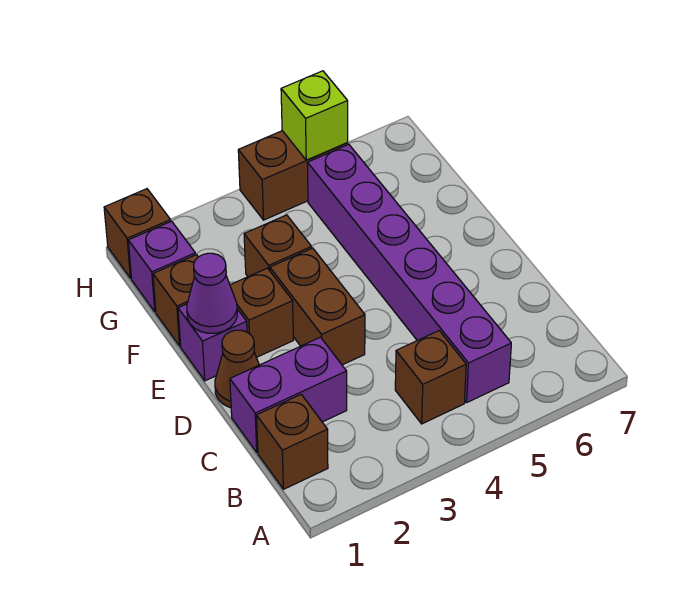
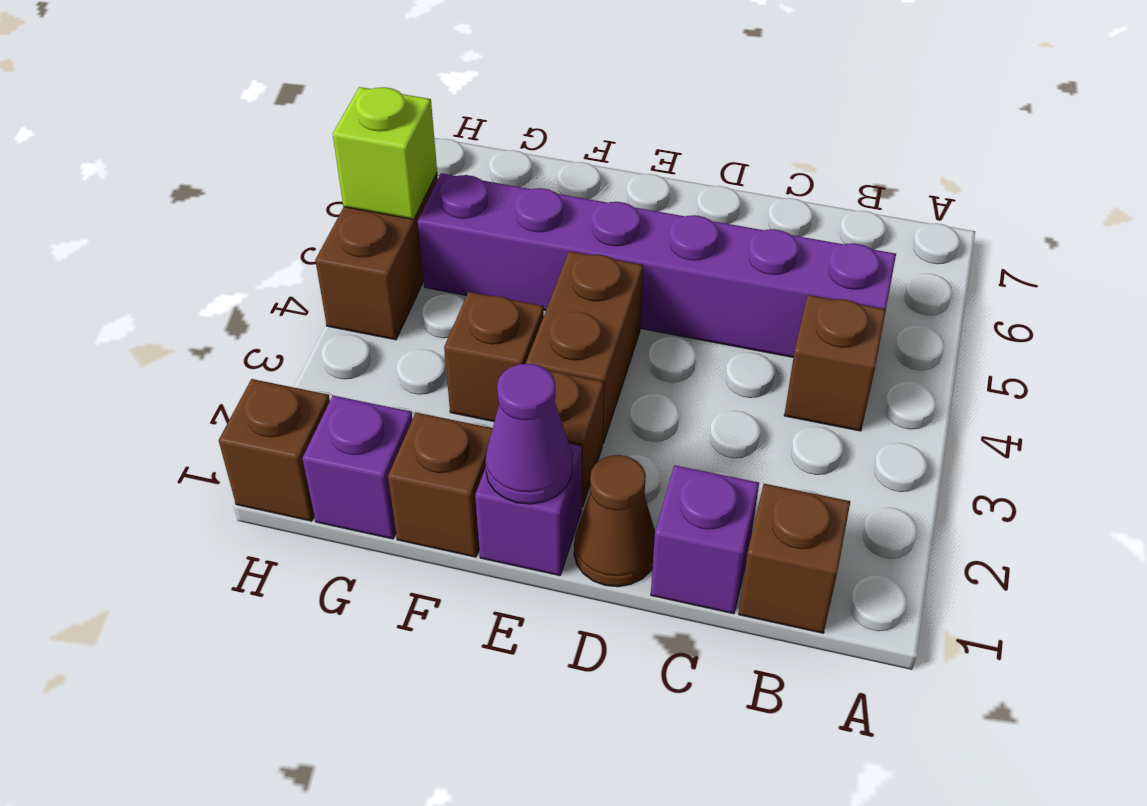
purple brick C1:C2 level 1 -> purple brick C1 level 1
brown brick D3:E3 level 1 -> brown brick E3:E4 level 1

